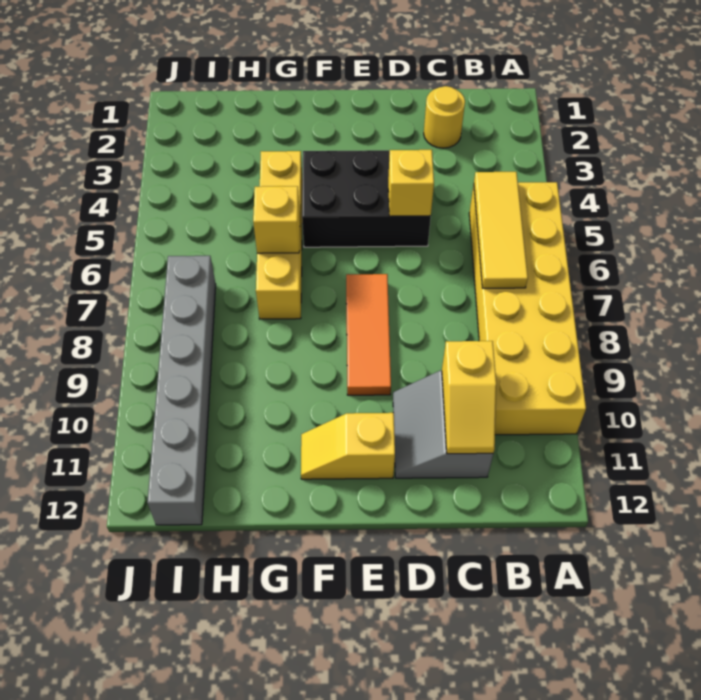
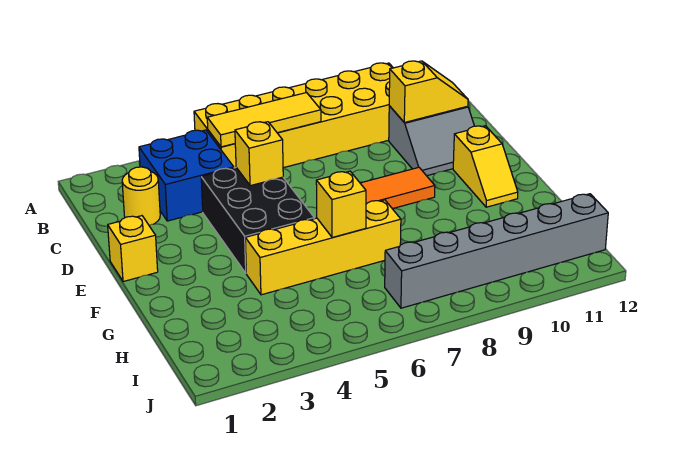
none -> blue brick B3:C4 level 1
none -> yellow brick E1 level 1

